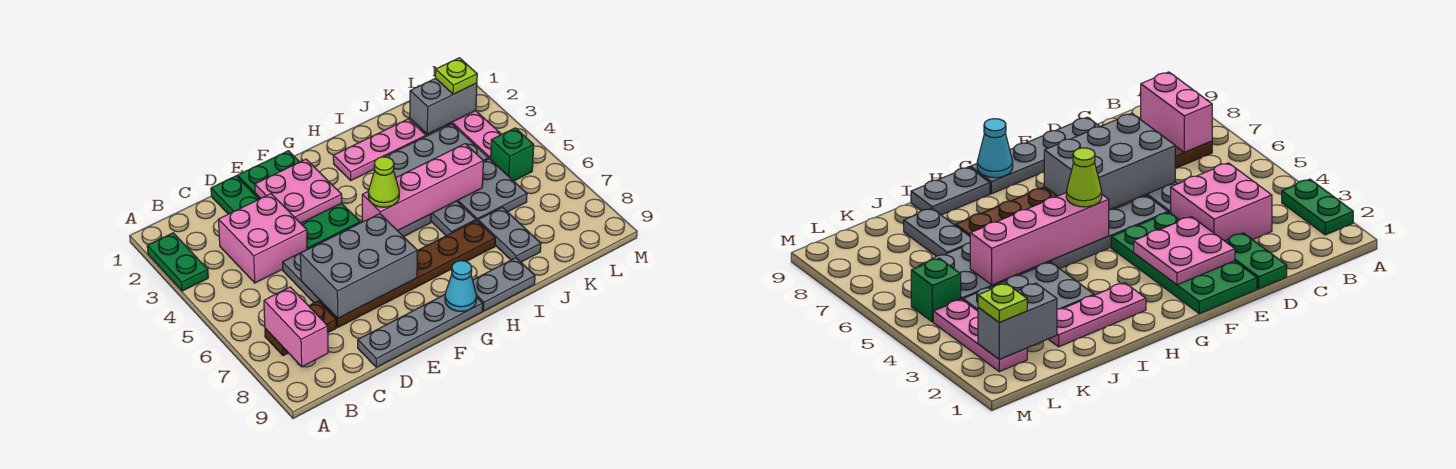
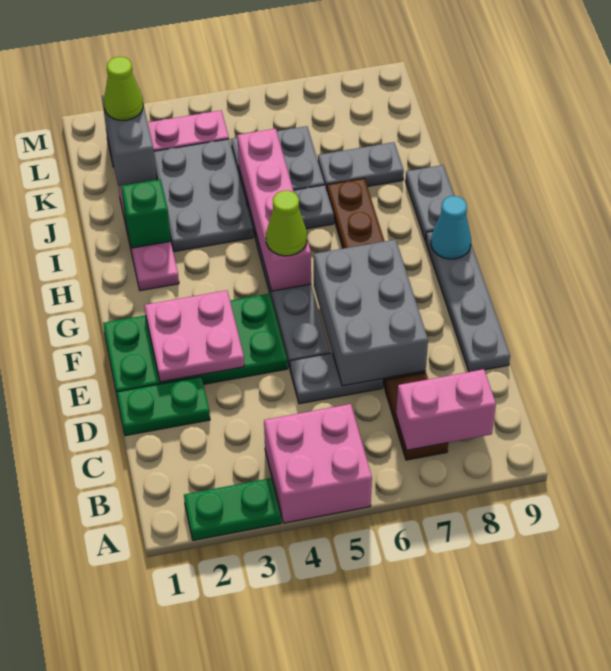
pink brick C3:D4 level 1 -> pink brick A4:B5 level 1
lime plate L2 level 3 -> lime cone L2 level 3
green brick L5 level 1 -> green brick I2 level 2

